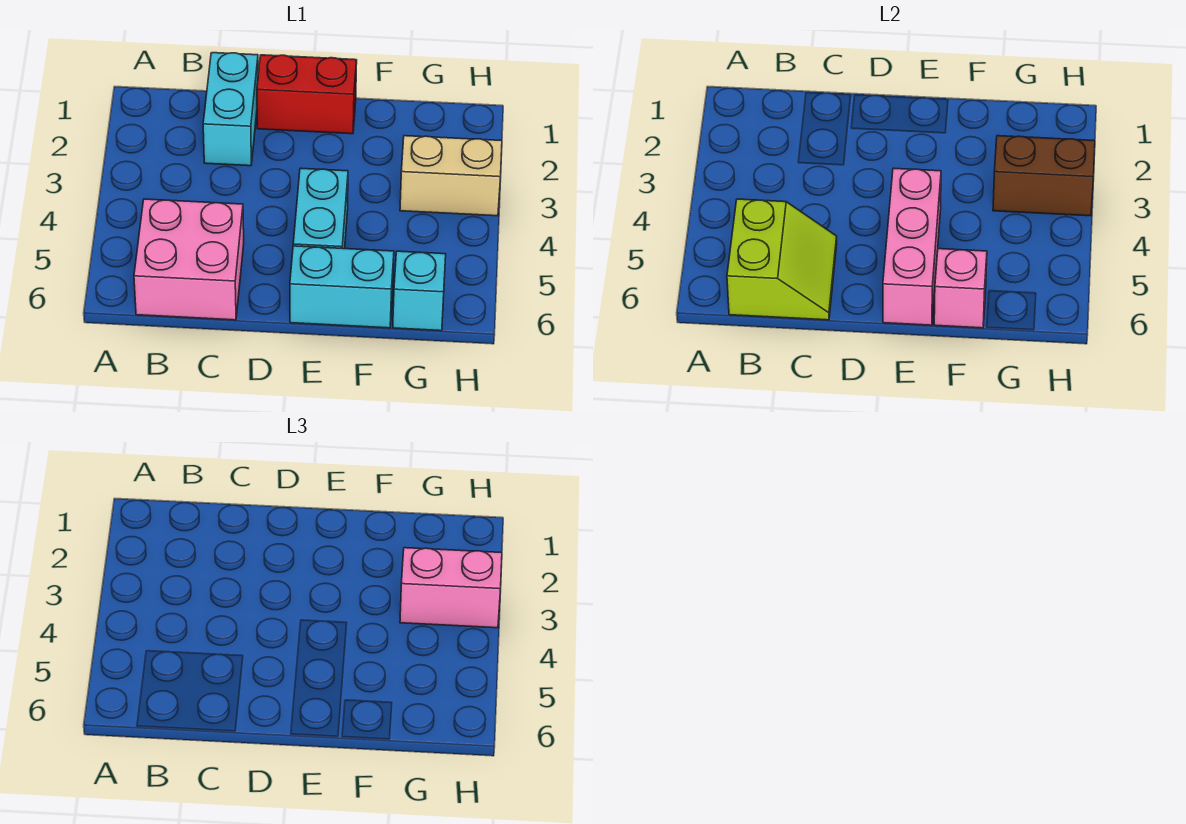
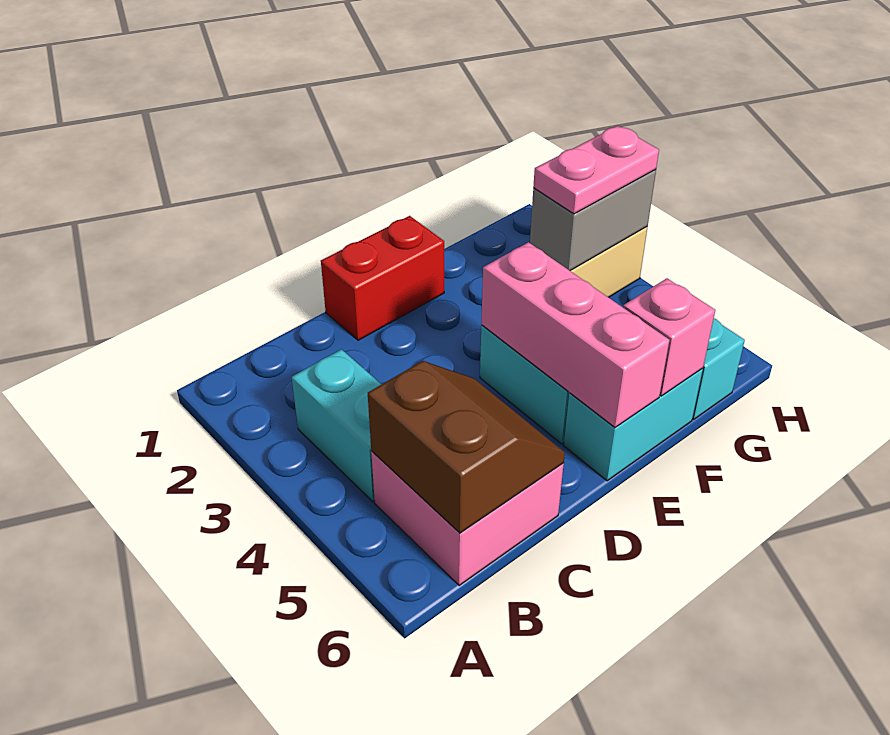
lime slope B5:C6 level 2 top B -> brown slope B5:C6 level 2 top B
cyan brick C1:C2 level 1 -> cyan brick B3:B4 level 1
brown brick G3:H3 level 2 -> grey brick G3:H3 level 2
pink brick G3:H3 level 3 -> pink plate G3:H3 level 3

